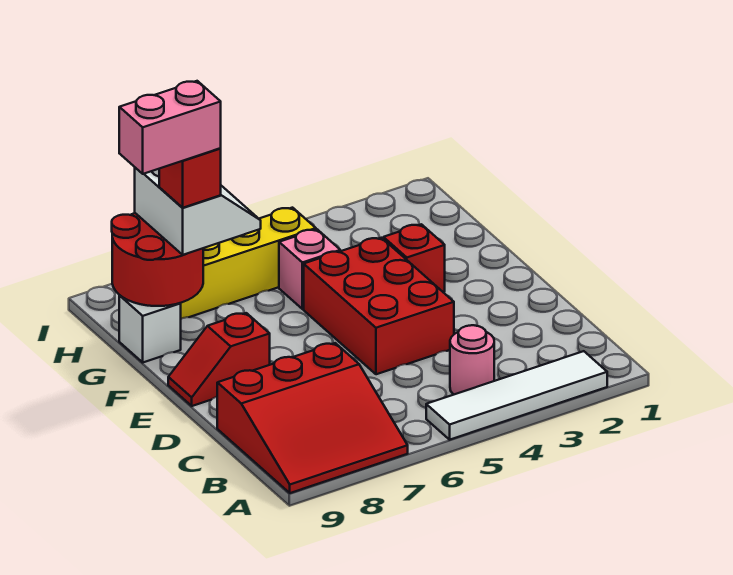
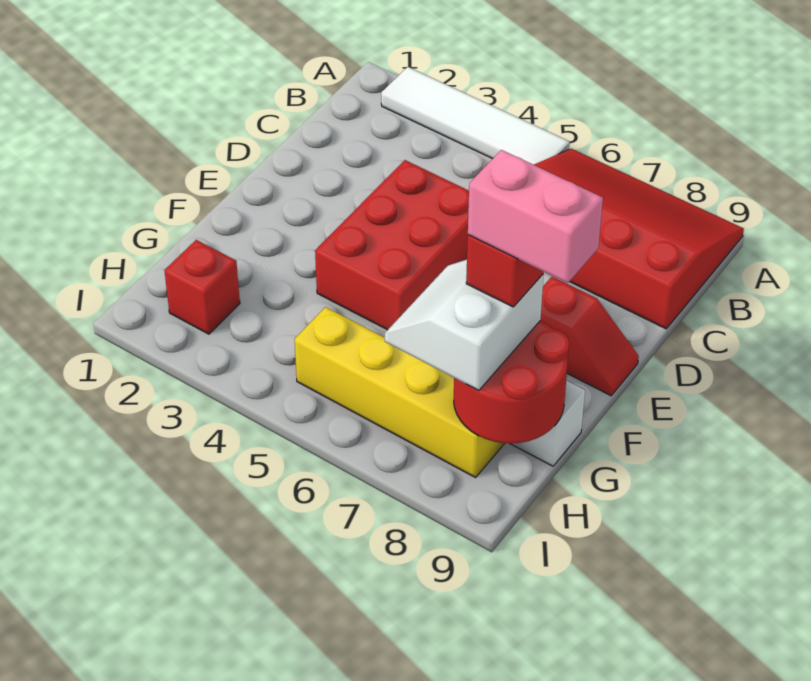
red slope A7:C9 level 1 top C -> red slope A6:C9 level 1 top C
pink round brick B4 level 1 -> none
red brick F3 level 1 -> red brick H2 level 1
pink brick G5 level 1 -> none

